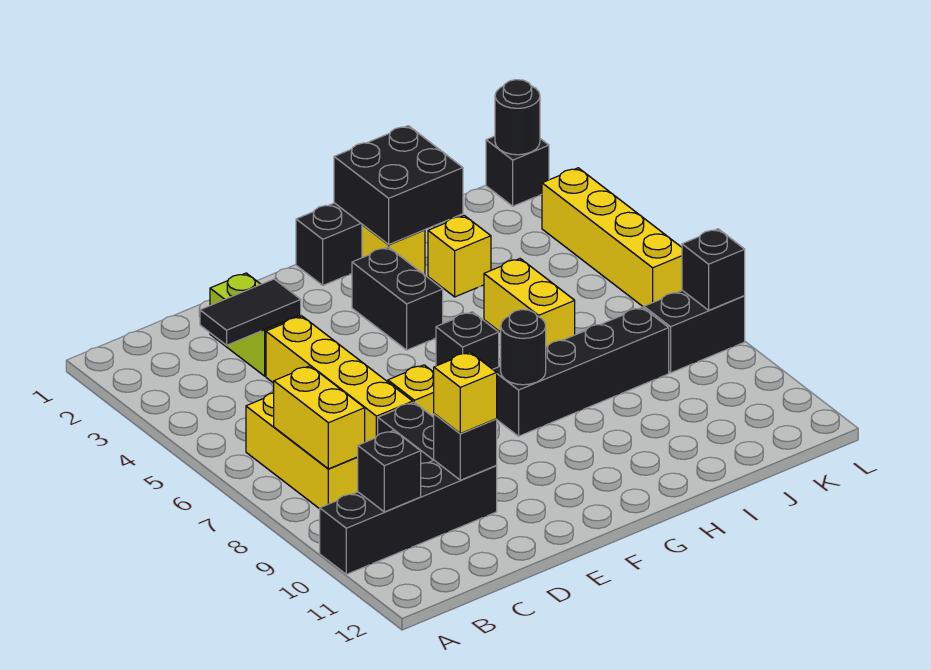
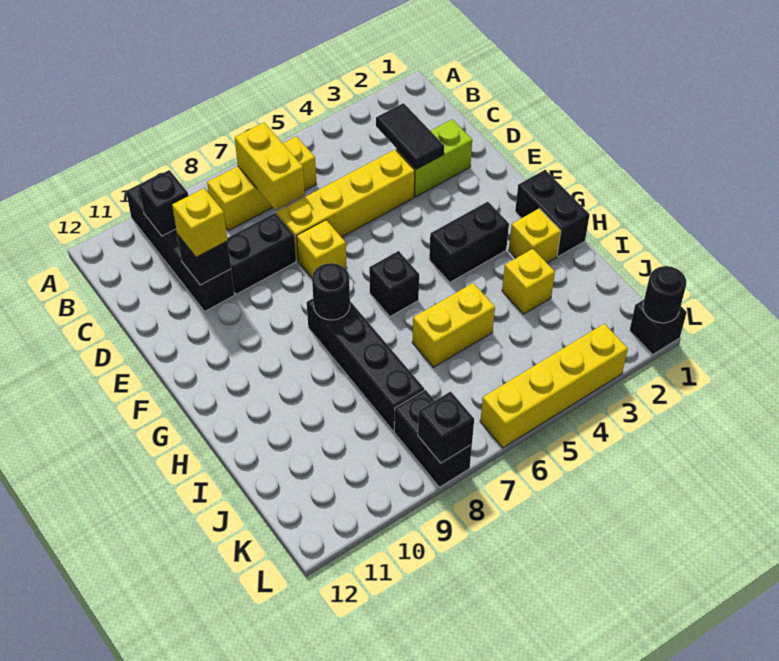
yellow brick B7:B8 level 2 -> yellow brick B7:C7 level 2
black brick H1:I2 level 2 -> none

